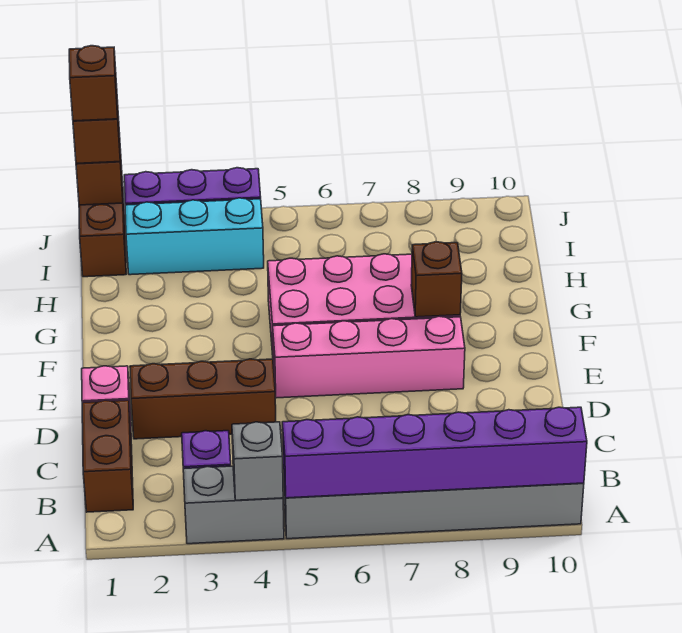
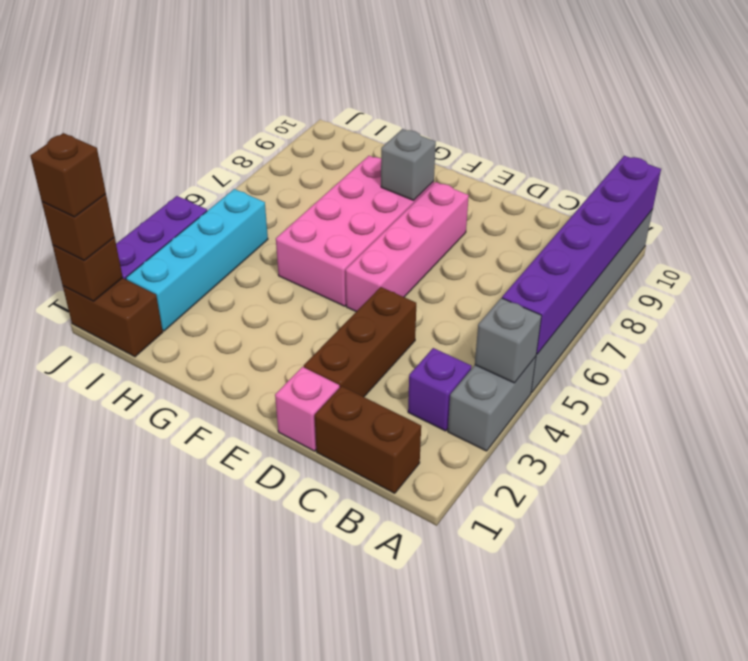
brown brick F8 level 2 -> grey brick F8 level 2
cyan brick I2:I4 level 1 -> cyan brick I2:I5 level 1

